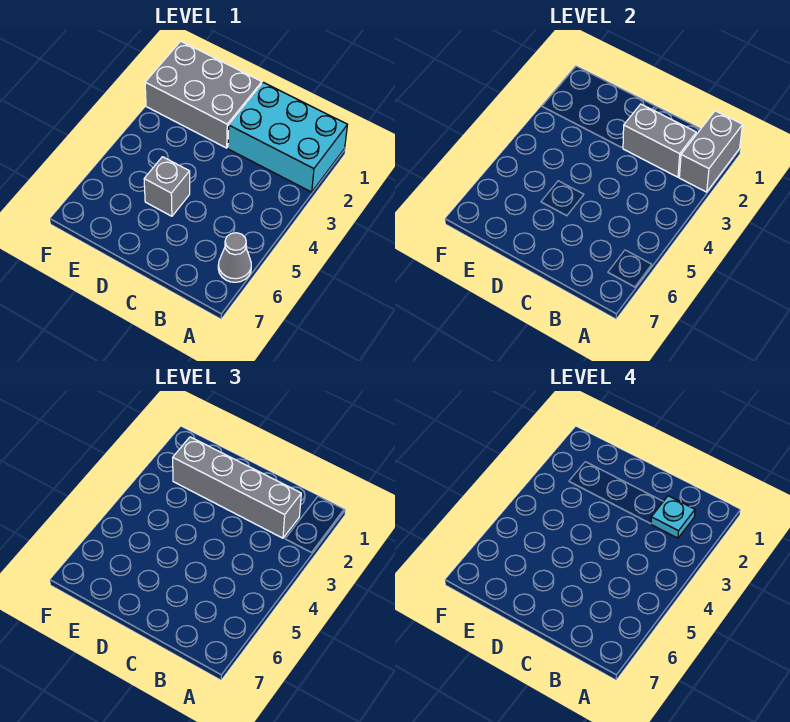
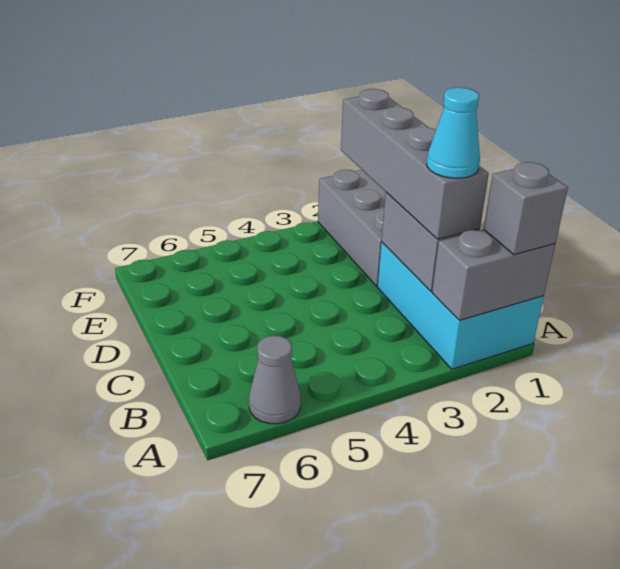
cyan plate B2 level 4 -> cyan cone B2 level 4
grey brick D5 level 1 -> grey brick A1 level 3

